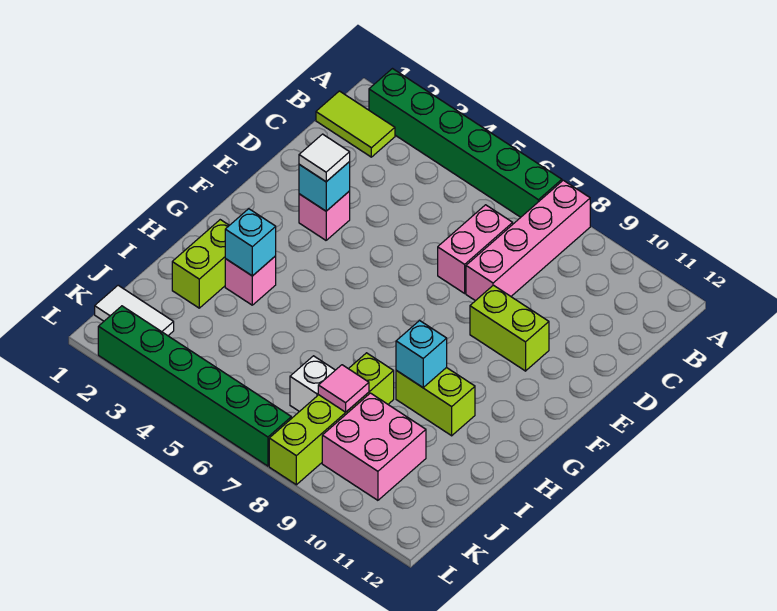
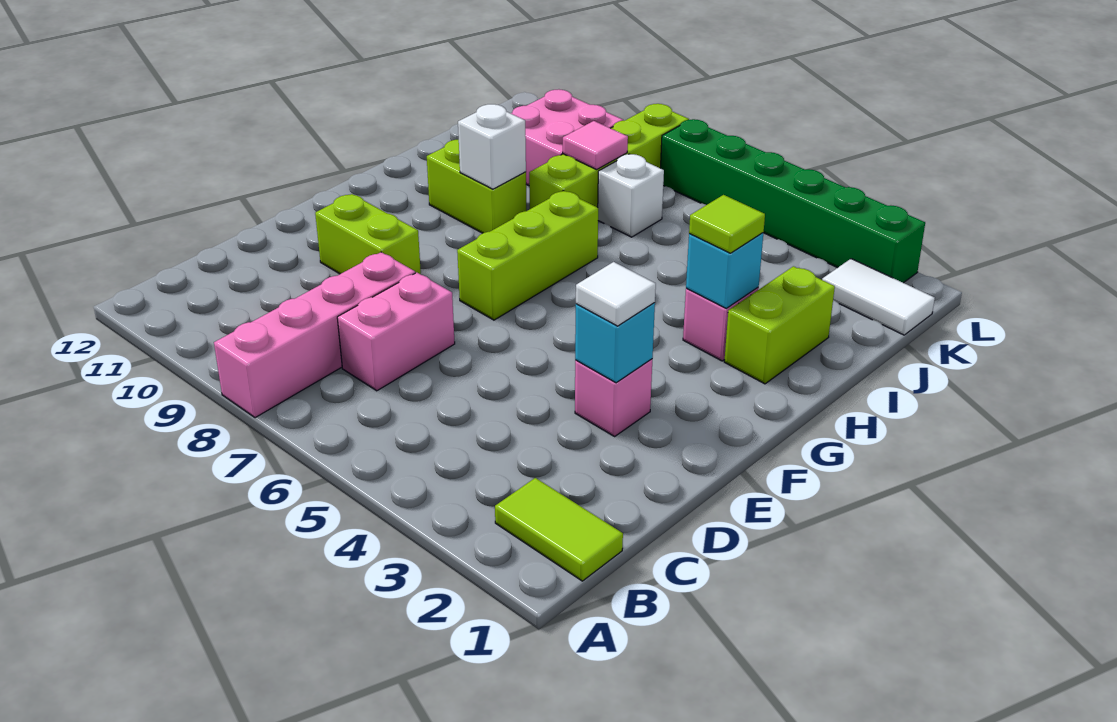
green brick A2:A7 level 1 -> none
none -> lime brick F7:H7 level 1
none -> lime tile H3 level 3
cyan brick H9 level 2 -> white brick H9 level 2

